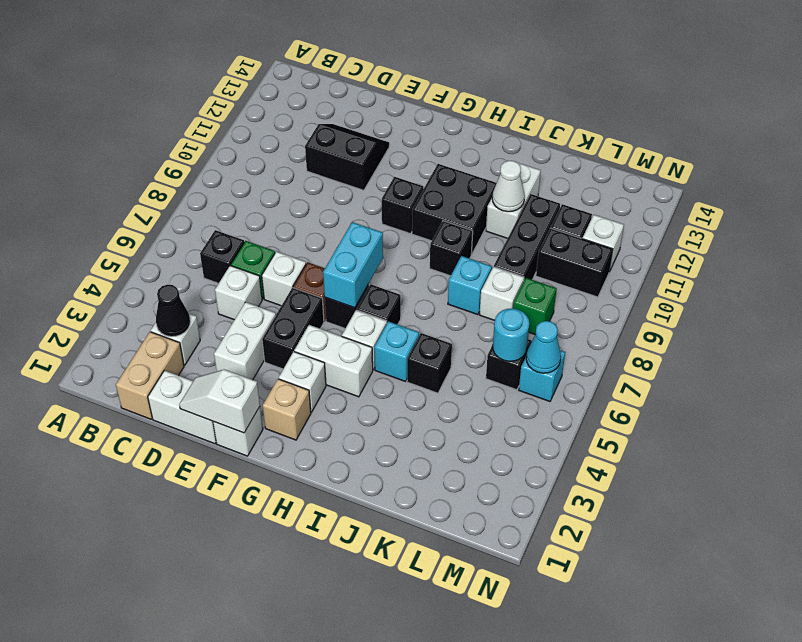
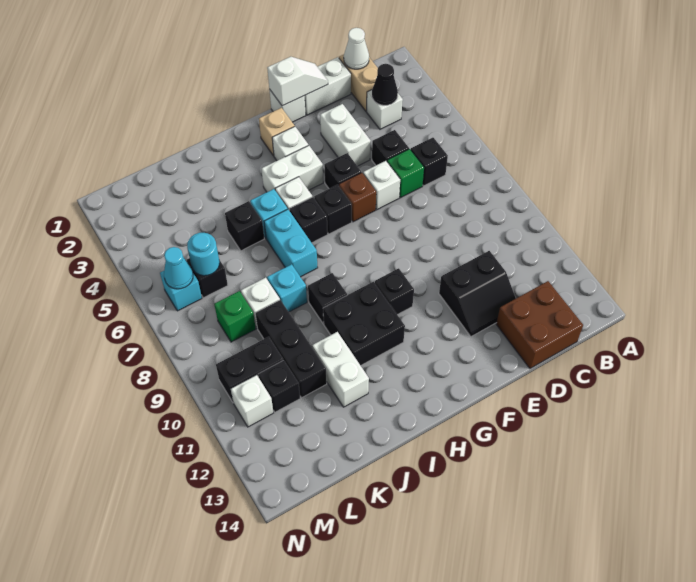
none -> brown brick C13:D14 level 1
white brick D5 level 1 -> black brick D5 level 1
black brick F4:F5 level 1 -> black brick F5 level 1
cyan brick G6:G7 level 2 -> cyan brick I6:I7 level 1
white cone J11 level 2 -> white cone C1 level 2

